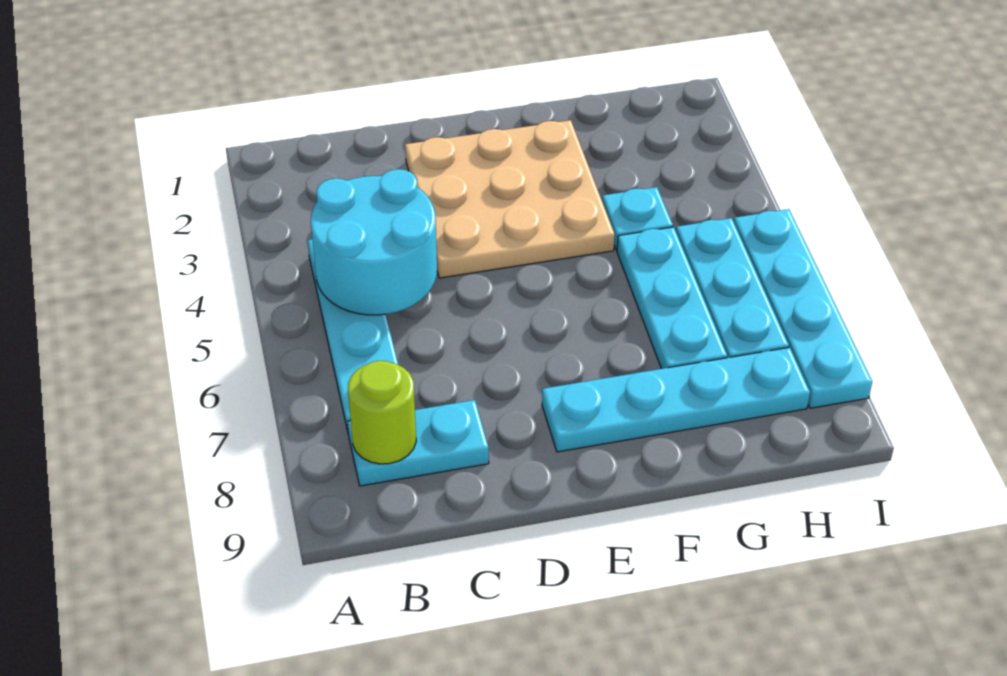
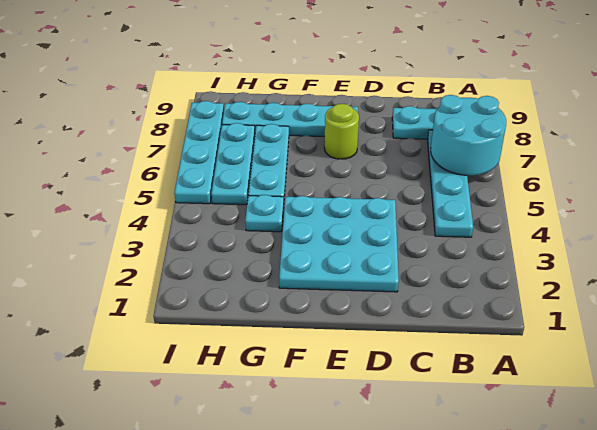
cyan round brick B4:C5 level 2 -> cyan round brick A6:B7 level 2
lime round brick B8 level 2 -> lime round brick E7 level 1
tan plate D2:F4 level 1 -> cyan plate D2:F4 level 1

